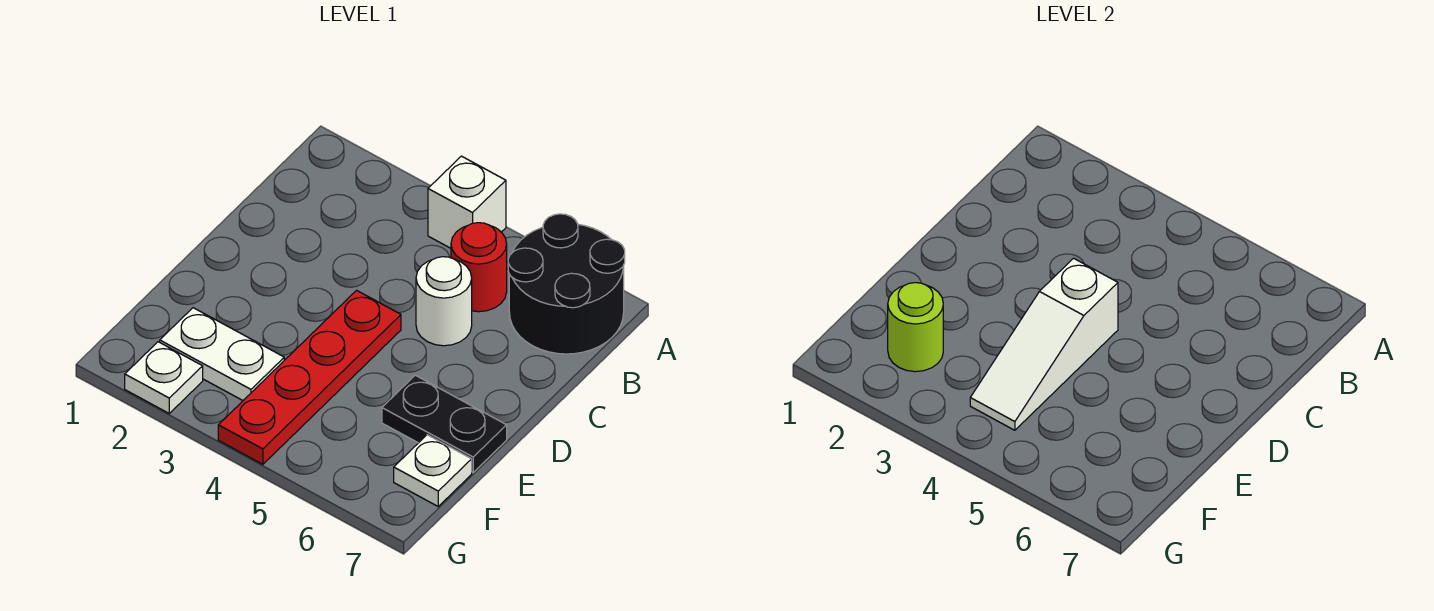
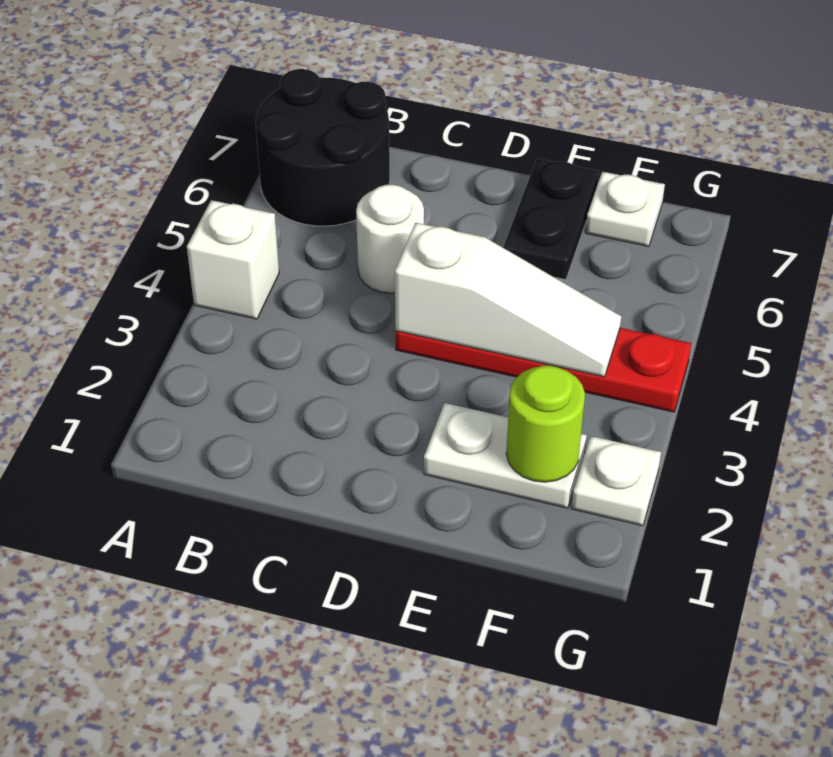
red round brick B5 level 1 -> none
white plate F2:F3 level 1 -> white plate E2:F2 level 1

